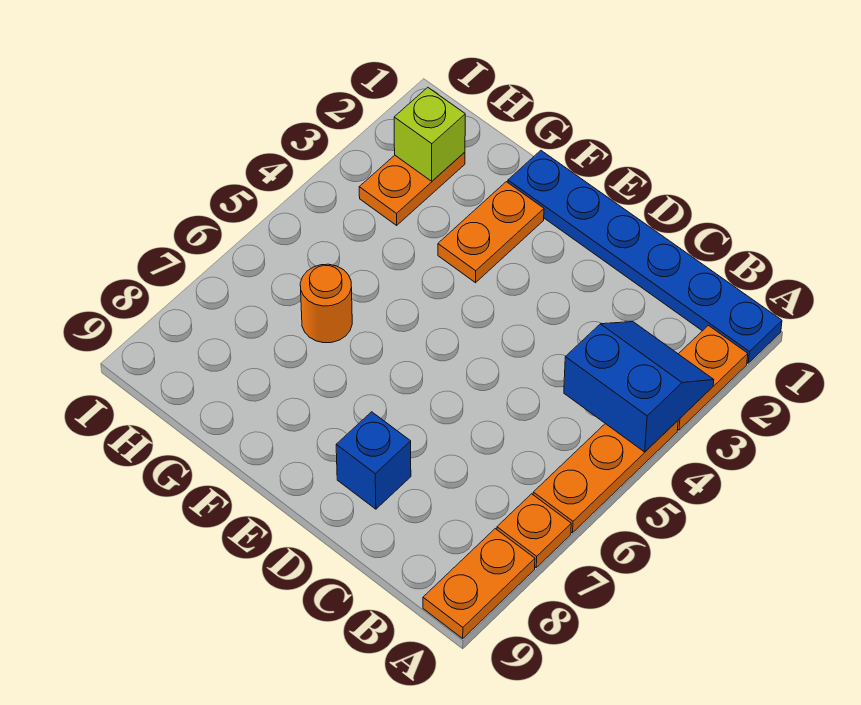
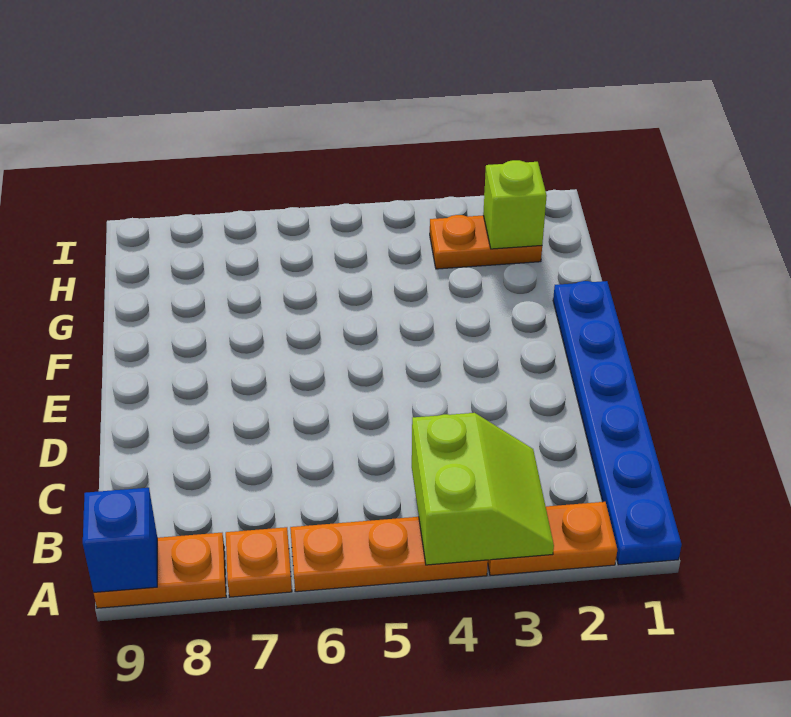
blue slope A3:B4 level 2 top 4 -> lime slope A3:B4 level 2 top 4
blue brick D8 level 1 -> blue brick A9 level 2
orange plate F2:F3 level 1 -> none
orange round brick G6 level 1 -> none

